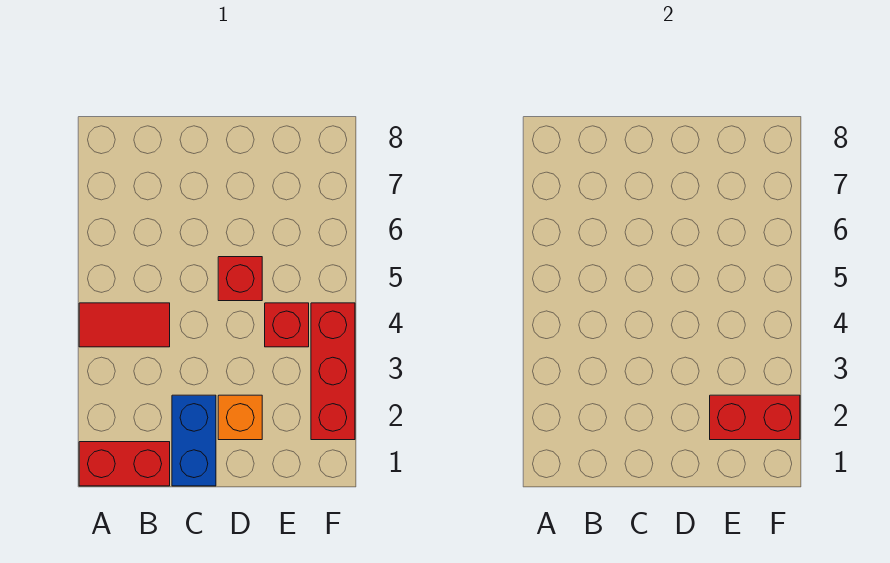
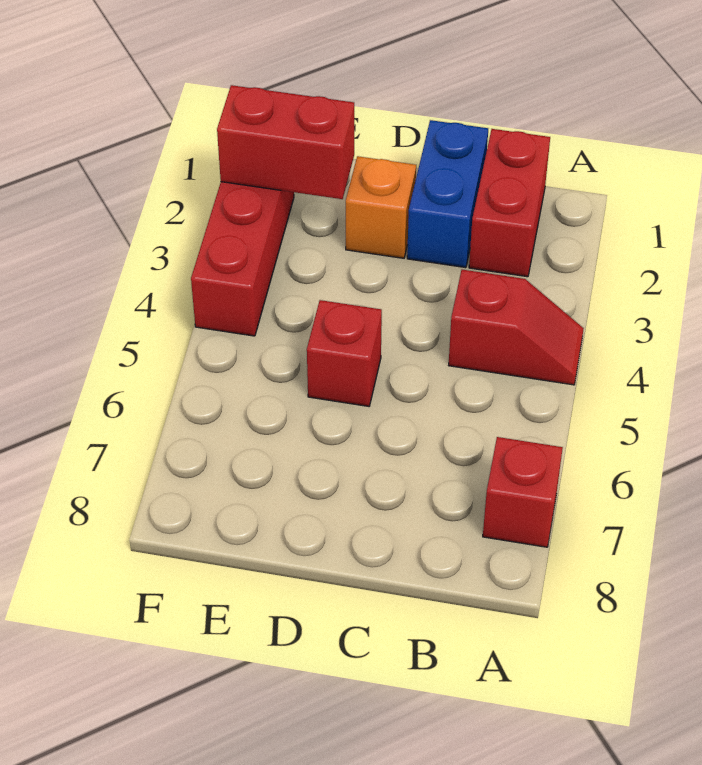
red brick A1:B1 level 1 -> red brick B1:B2 level 1
red tile A4:B4 level 1 -> red slope A4:B4 level 1 top B
red brick E4 level 1 -> red brick A7 level 1

